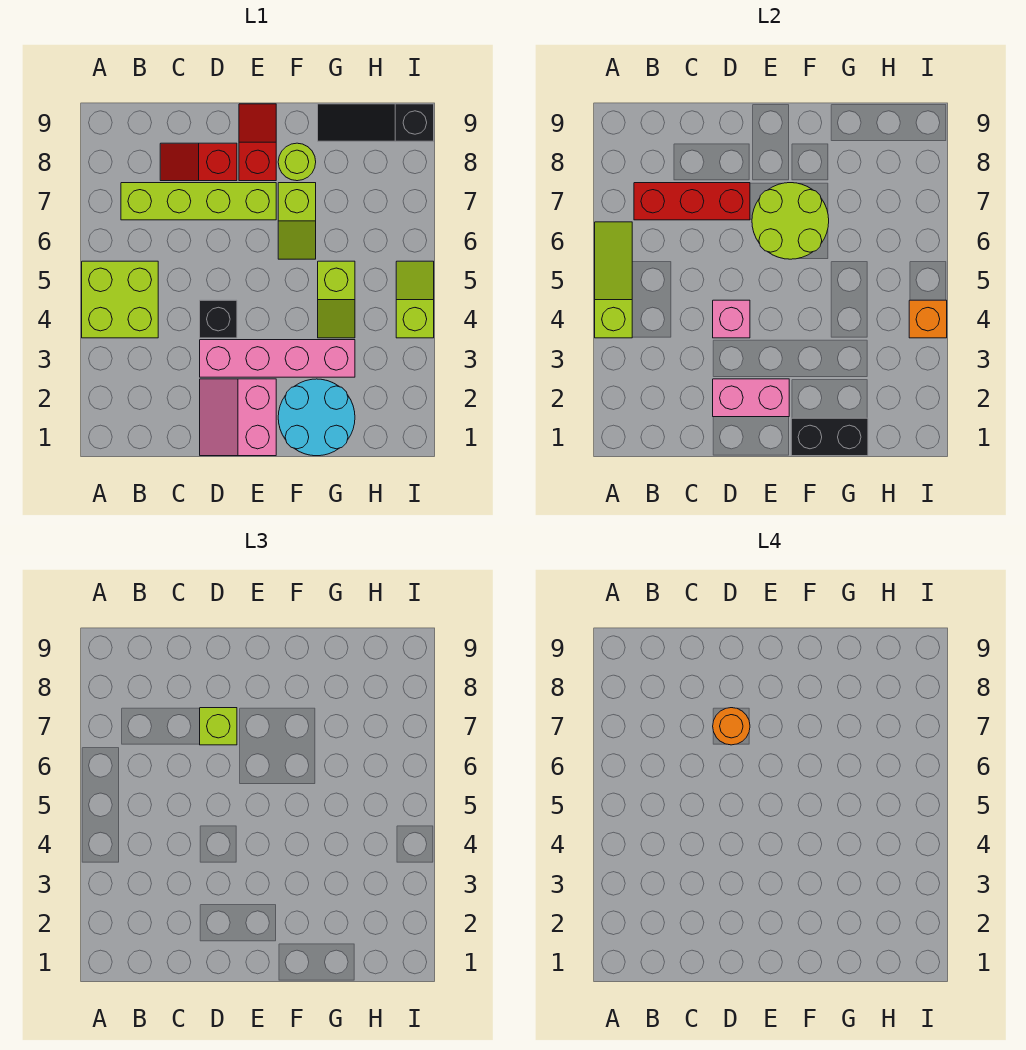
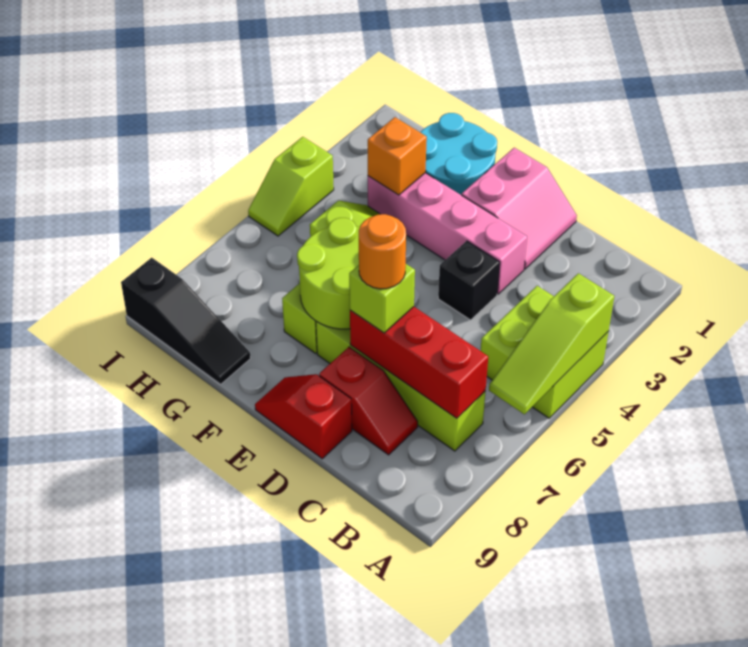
pink brick D2:E2 level 2 -> none
pink brick D4 level 2 -> none
red slope E8:E9 level 1 top 8 -> red slope D9:E9 level 1 top D
black brick F1:G1 level 2 -> none
lime round brick F8 level 1 -> none
orange brick I4 level 2 -> orange brick G3 level 2

